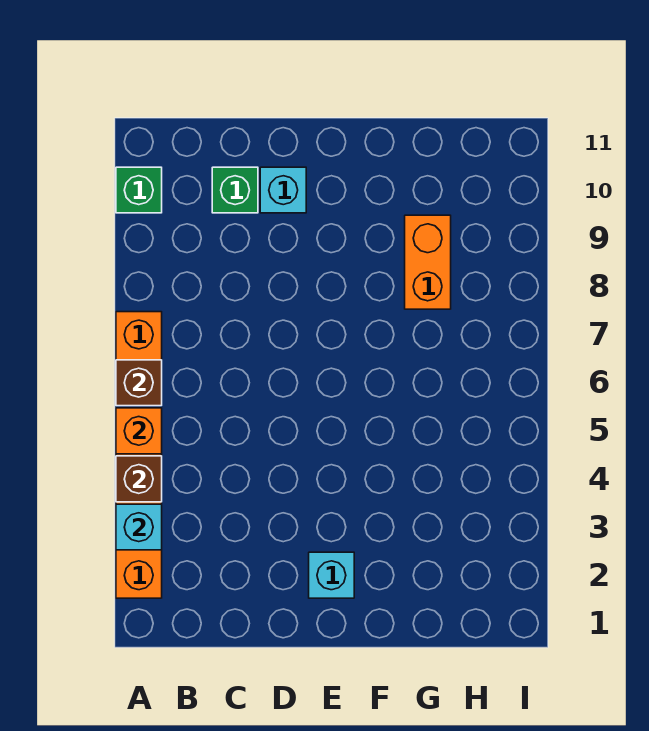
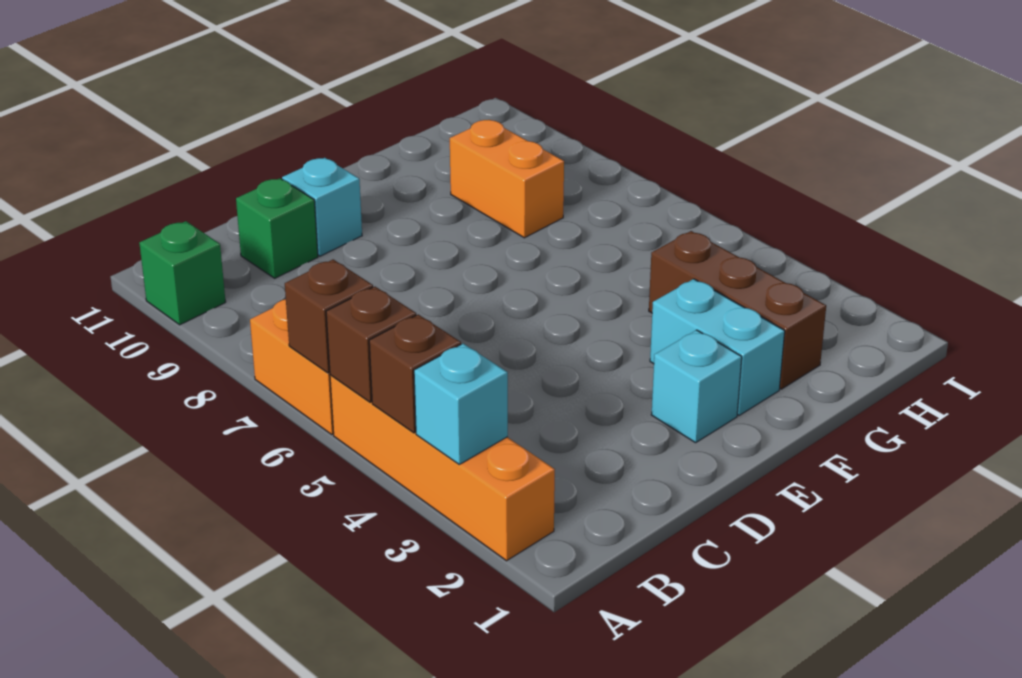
orange brick A5 level 2 -> brown brick A5 level 2
none -> cyan brick F2:F3 level 1
none -> brown brick G2:G4 level 1

